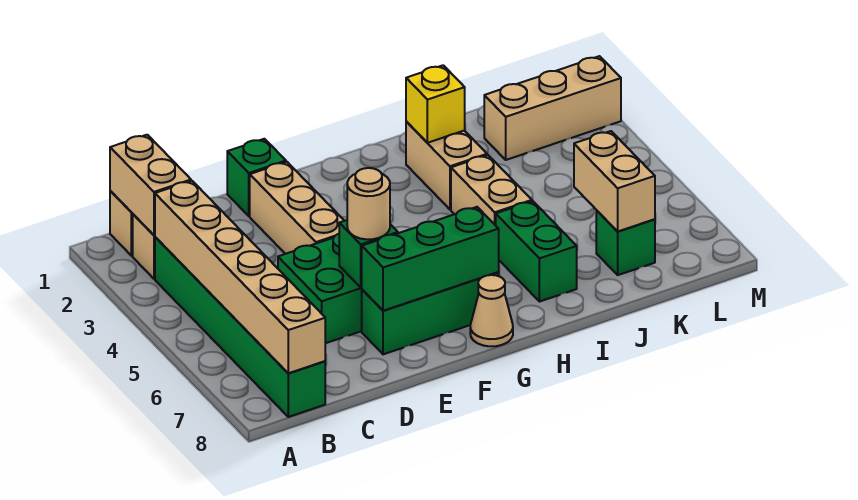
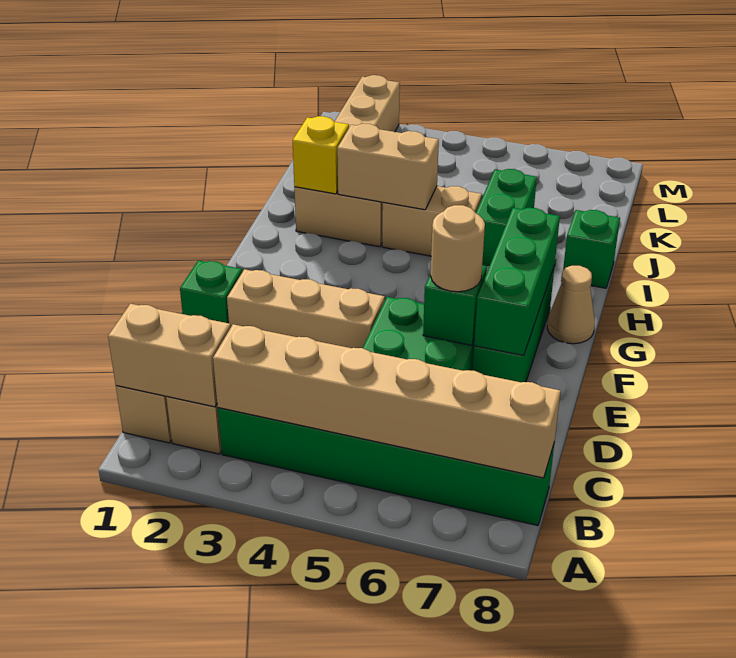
green brick I6:I7 level 1 -> green brick I6:J6 level 1
tan brick K6:K7 level 2 -> tan brick I3:I4 level 2
green brick K7 level 1 -> green brick I8 level 1

